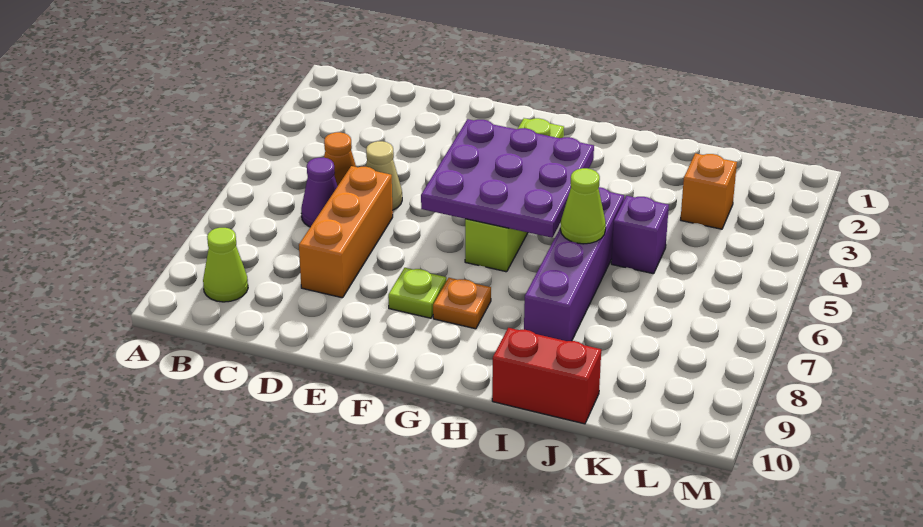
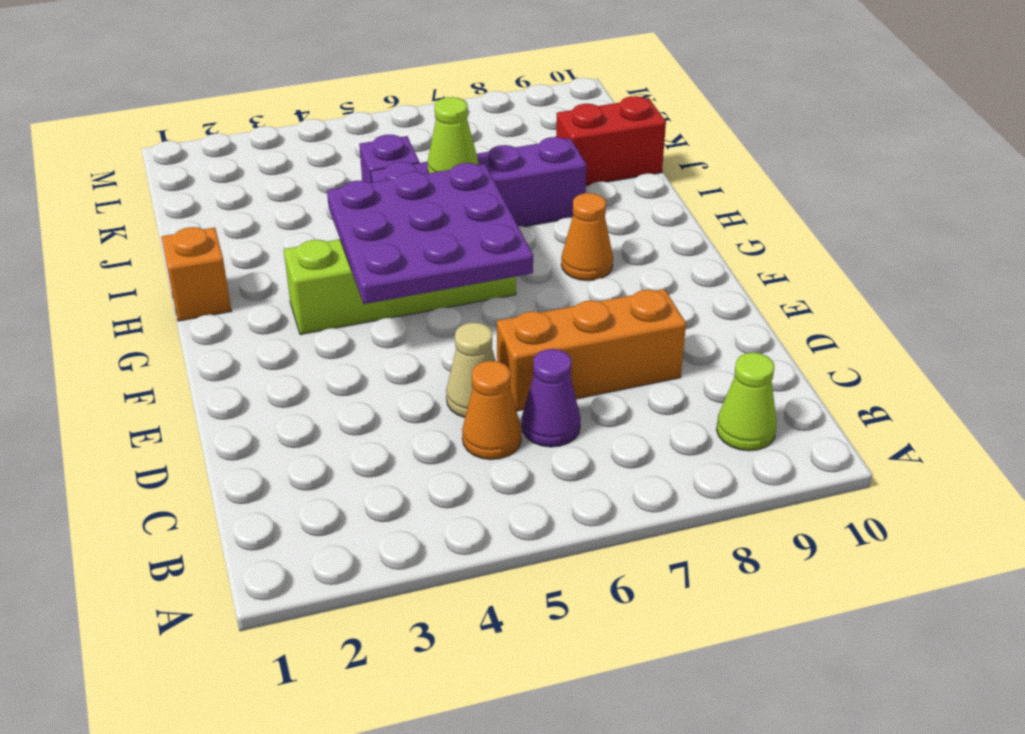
lime plate F8 level 1 -> none
orange plate G8 level 1 -> orange cone G8 level 1
red brick I10:J10 level 1 -> red brick J9:J10 level 1
orange brick K3 level 1 -> orange brick H1 level 1

